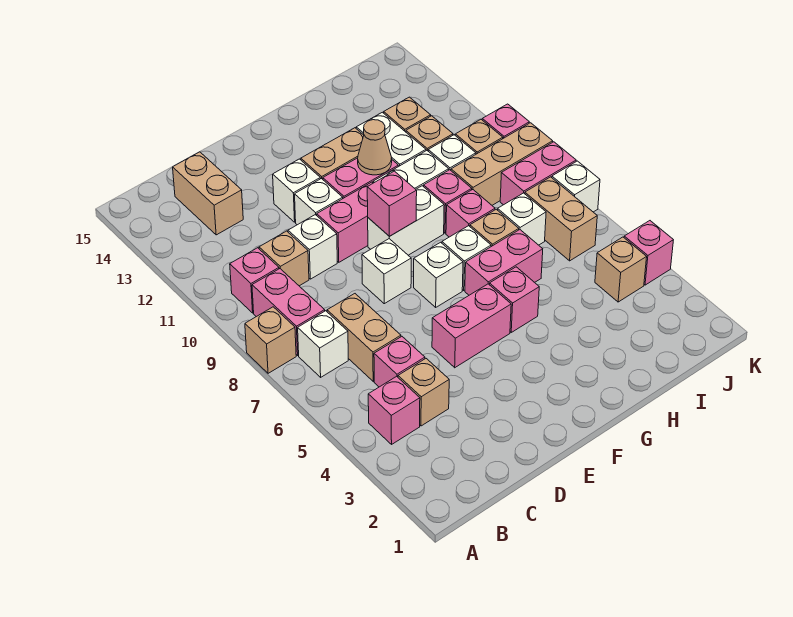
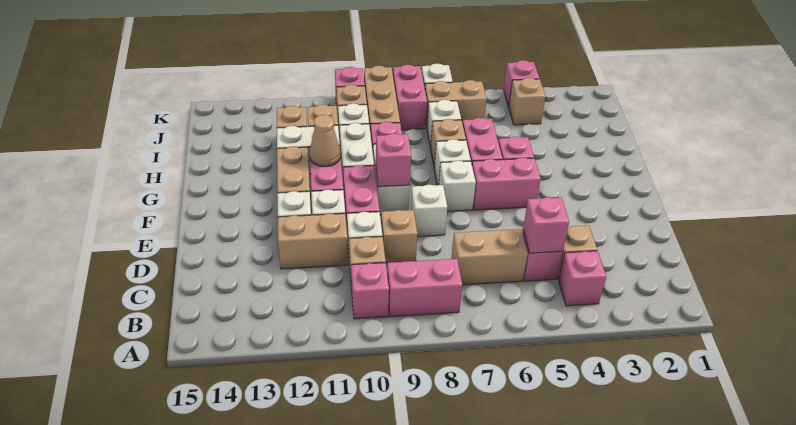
tan brick A8 level 1 -> tan brick D9 level 1
white brick B7 level 1 -> none
tan brick C13:C14 level 1 -> tan brick D11:D12 level 1
pink brick E5:F5 level 1 -> pink brick F5:F6 level 1
pink brick H8 level 1 -> pink brick C5 level 2

